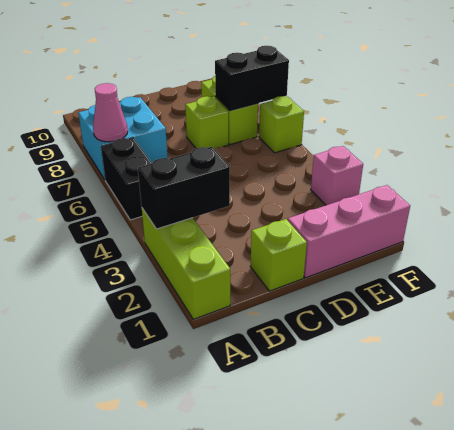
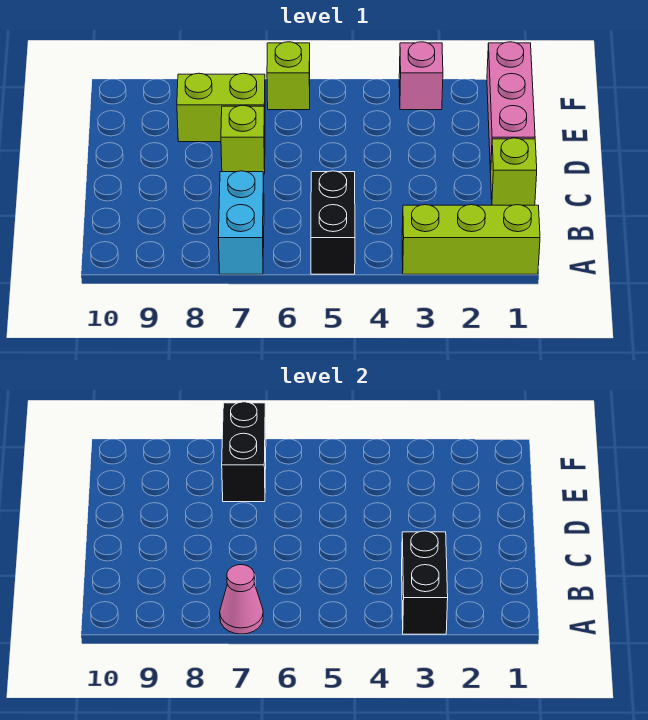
black brick A5:A6 level 1 -> black brick A5:B5 level 1
cyan brick A7:B8 level 1 -> cyan brick A7:B7 level 1

